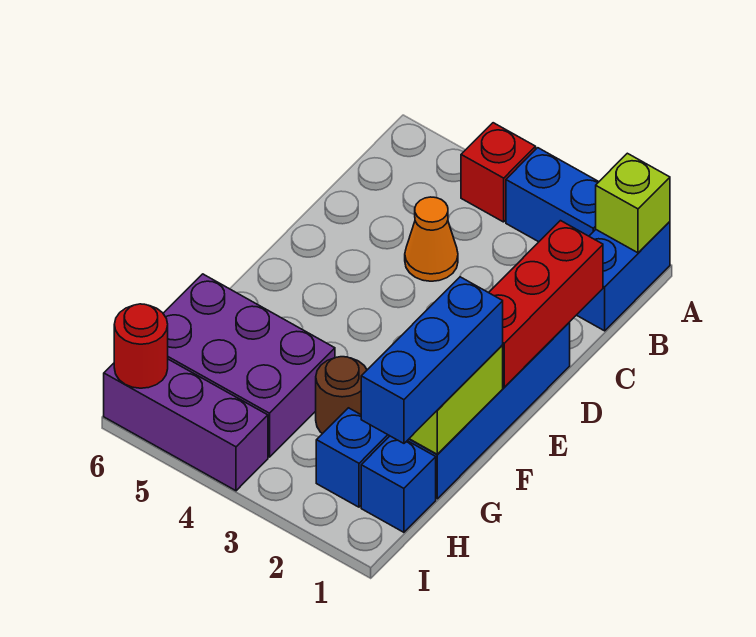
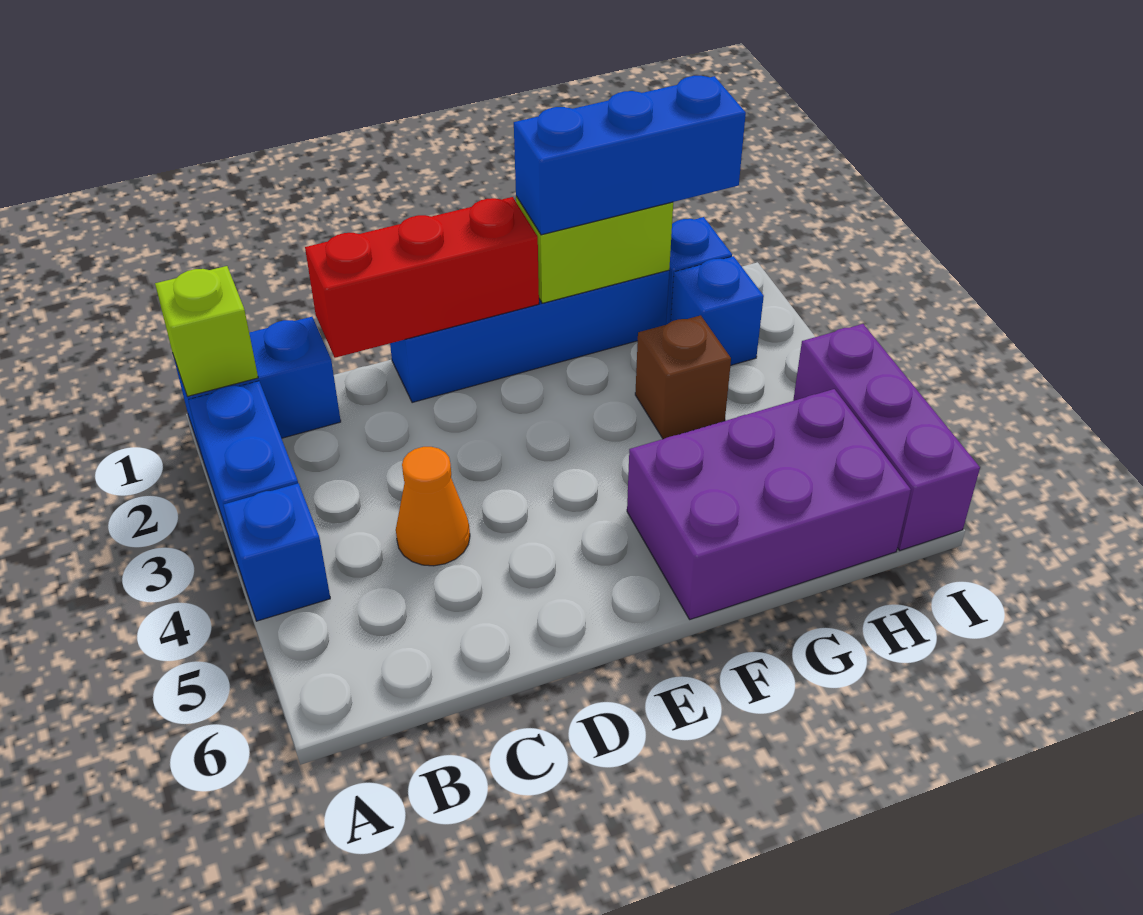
red brick A4 level 1 -> blue brick A4 level 1
brown round brick G3 level 1 -> brown brick G3 level 1
purple brick G4:H6 level 1 -> purple brick F5:H6 level 1
red round brick I6 level 2 -> none

